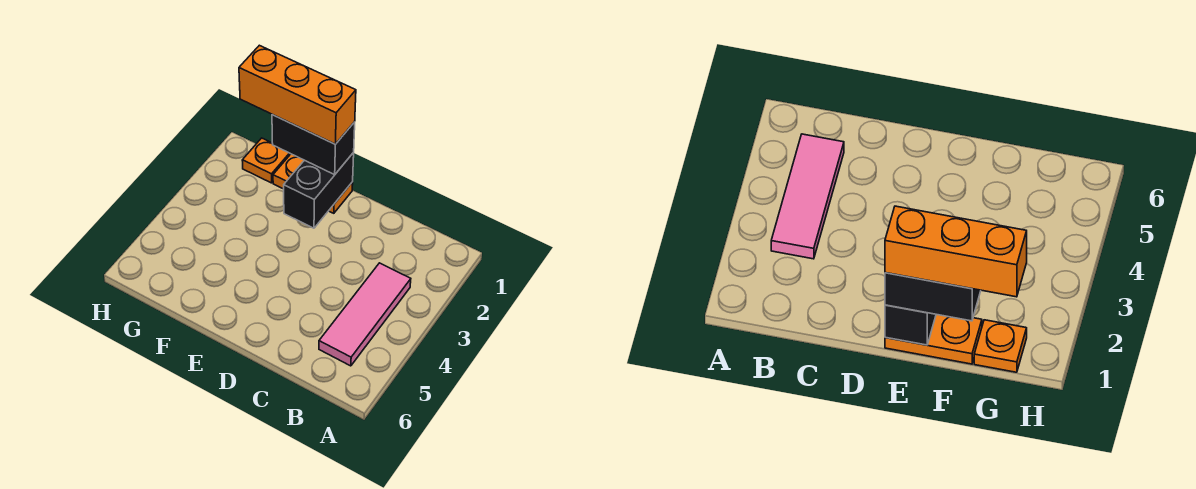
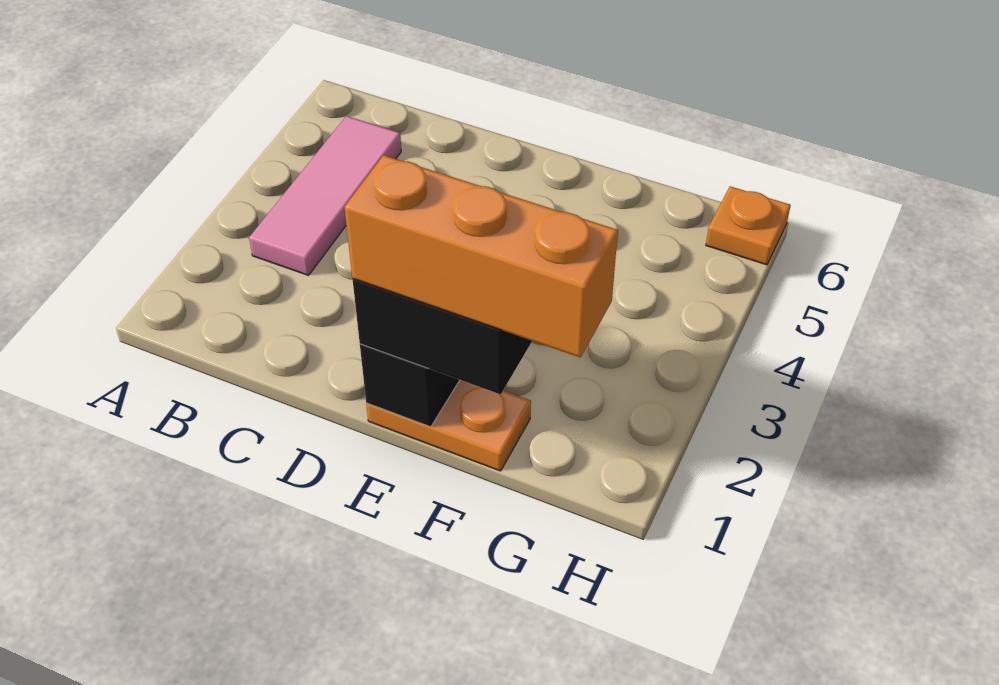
orange plate G1 level 1 -> orange plate H6 level 1

